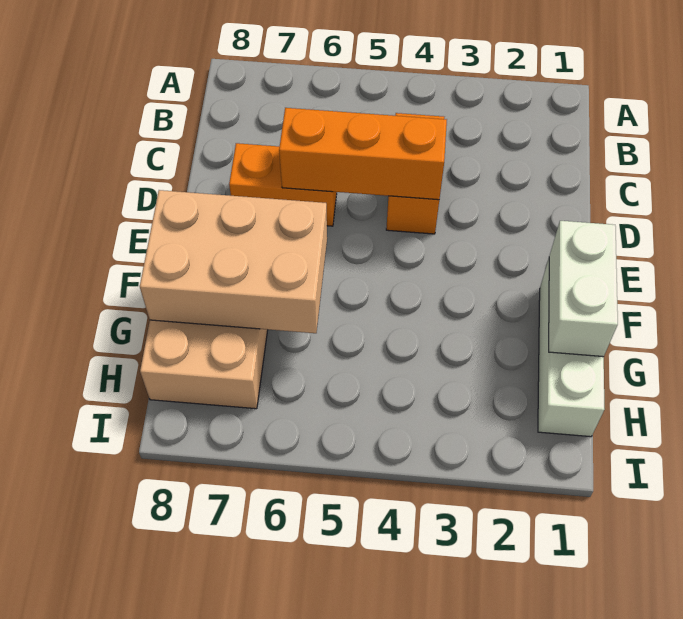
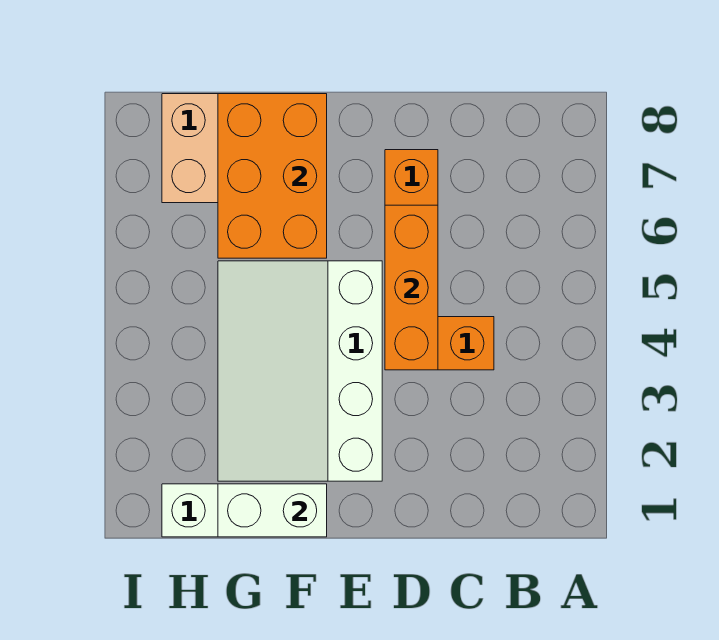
none -> white slope E2:G5 level 1 top E
tan brick F6:G8 level 2 -> orange brick F6:G8 level 2

